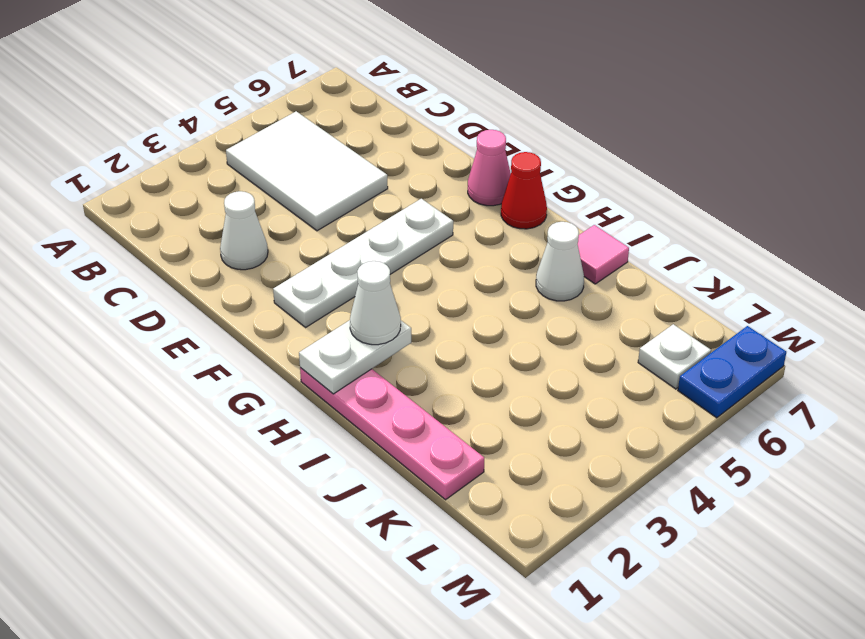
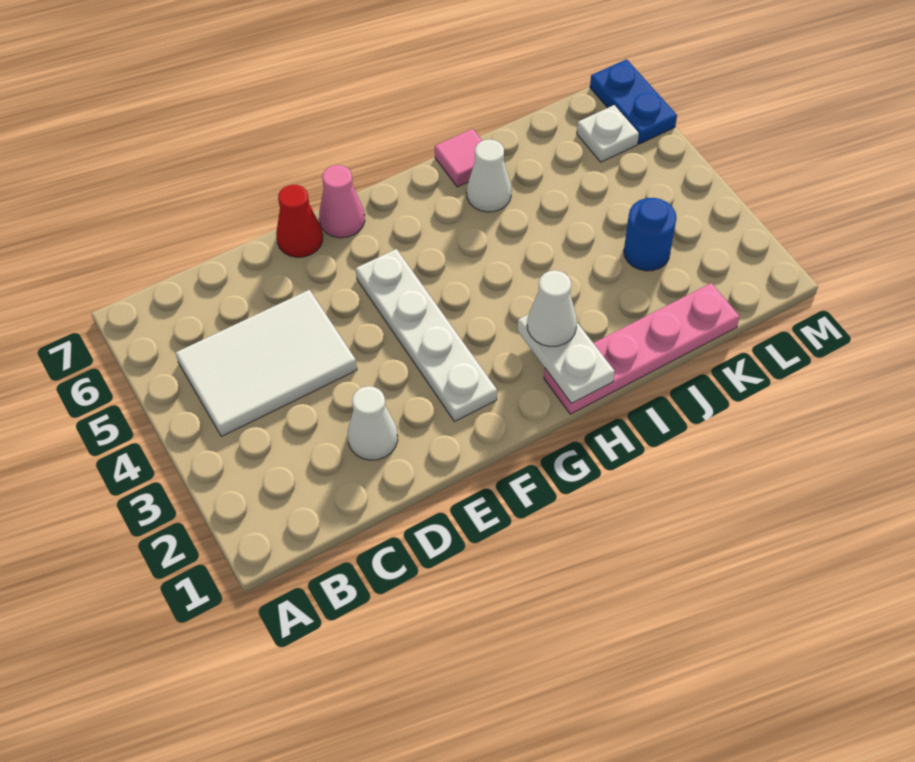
red cone G7 level 1 -> red cone E7 level 1
none -> blue round brick K3 level 1

